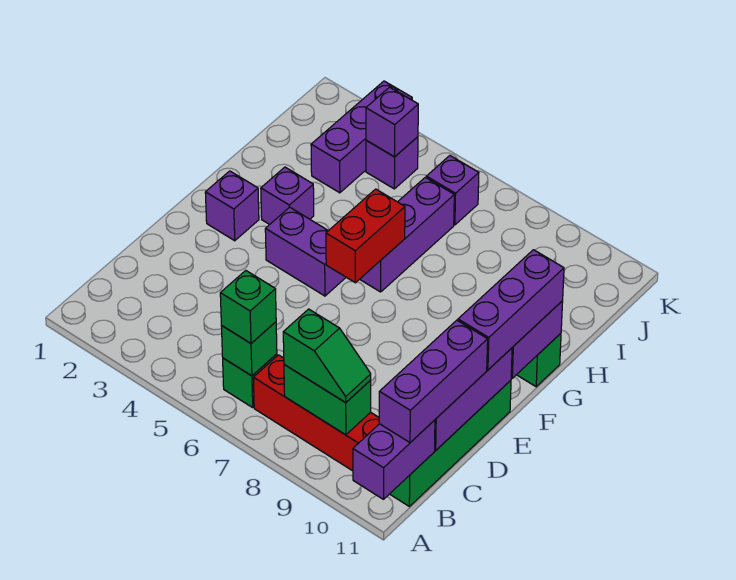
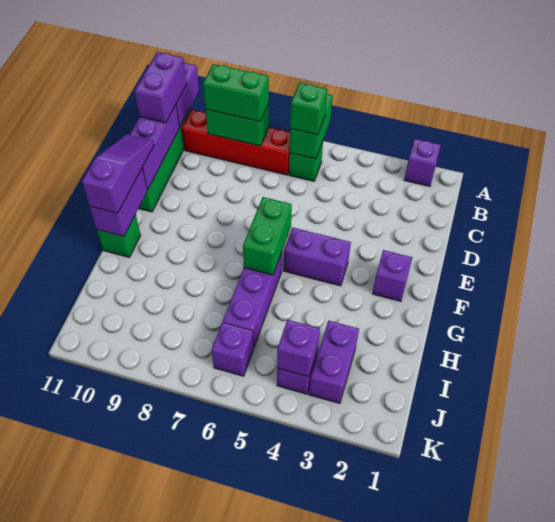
green brick B6 level 2 -> green brick A6:B6 level 2
green slope B8:B9 level 3 top 8 -> green brick B8:B9 level 3
purple brick B11:D11 level 3 -> purple brick B11:C11 level 3
purple brick E11:G11 level 3 -> purple slope E11:G11 level 3 top G
red brick F6:G6 level 2 -> green brick F6:G6 level 2
purple brick G3 level 1 -> purple brick A2 level 1
purple brick I3:K3 level 1 -> purple brick I3:J3 level 1

